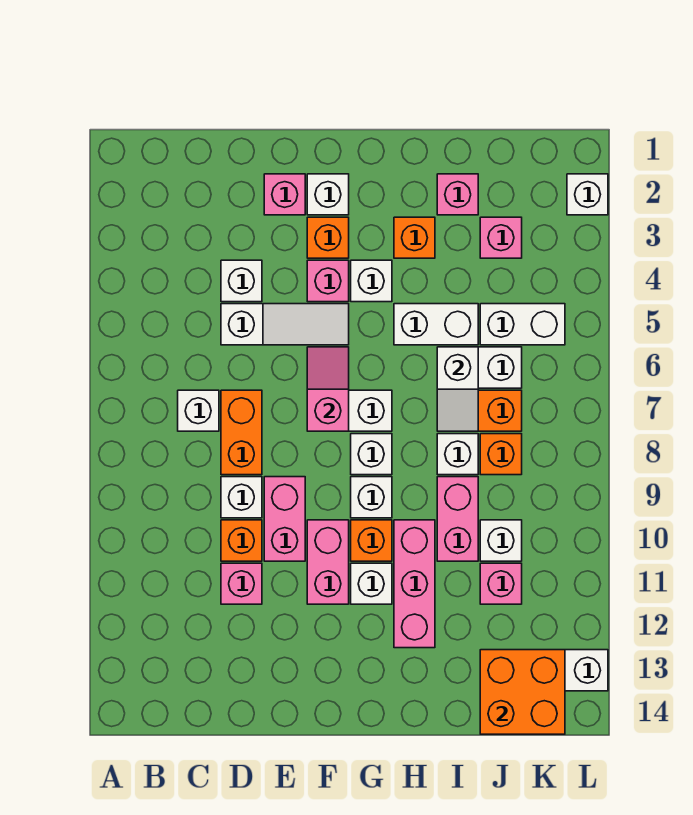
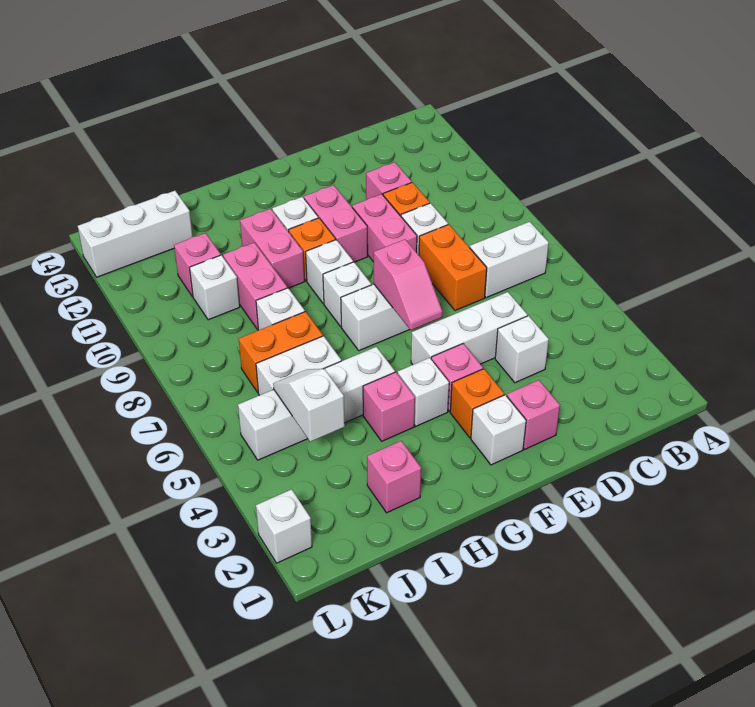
white brick C7 level 1 -> white brick B7:C7 level 1
white slope D5:F5 level 1 top D -> white brick D5:F5 level 1
orange brick H3 level 1 -> none
pink brick H10:H12 level 1 -> pink brick H10:H11 level 1
white slope I6:I7 level 2 top 6 -> white slope J4:J5 level 2 top 4
pink brick J3 level 1 -> pink brick H4 level 1
orange brick J8 level 1 -> none
orange brick J13:K14 level 2 -> none

